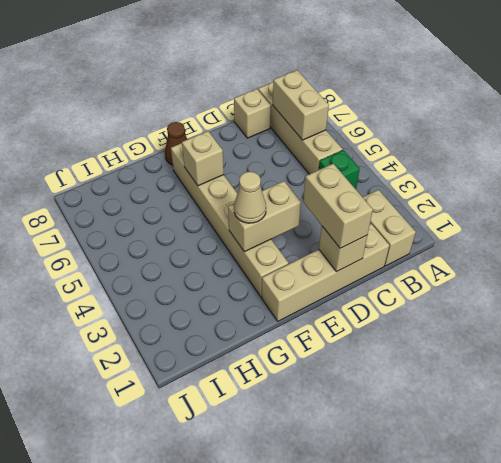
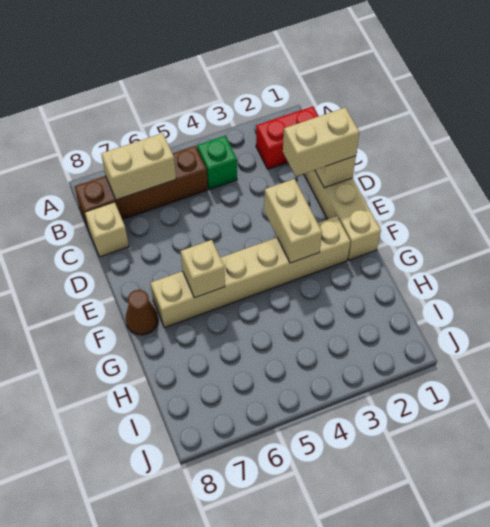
tan brick B1:B2 level 1 -> red brick B1:B2 level 1
tan brick B5:B8 level 1 -> brown brick B5:B8 level 1
tan cone F3 level 3 -> none

